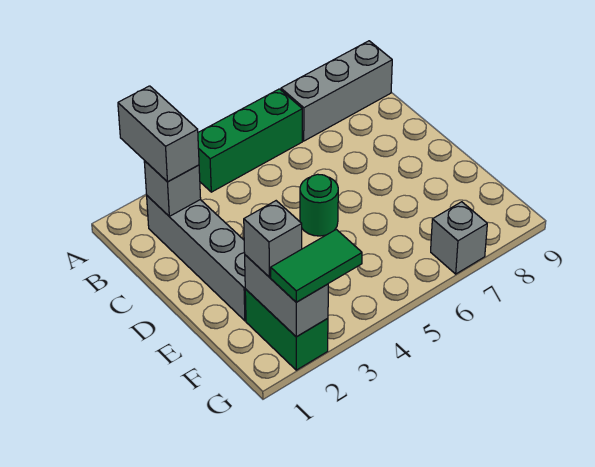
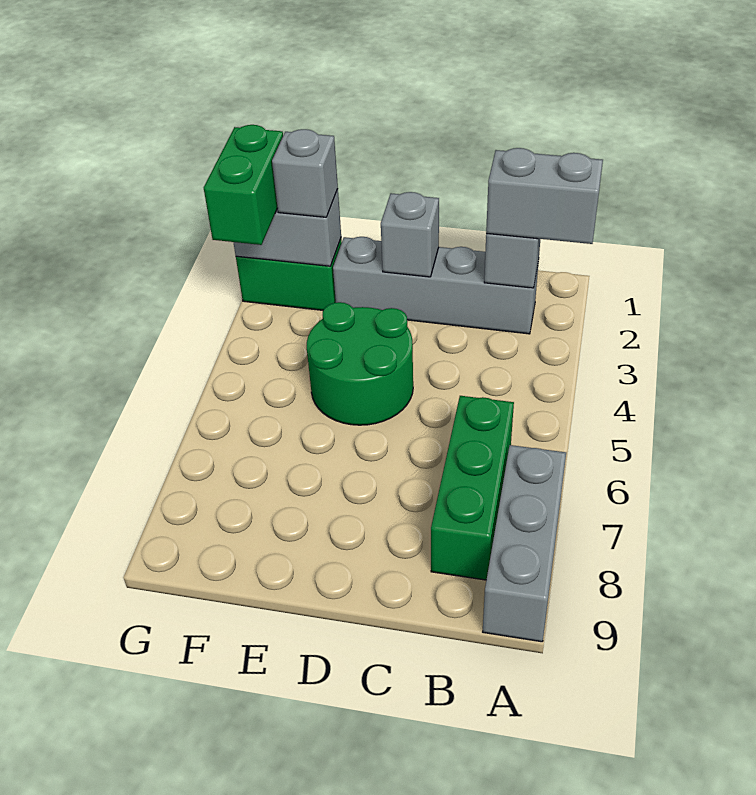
green brick A4:A6 level 1 -> green brick B6:B8 level 1
green round brick D5 level 1 -> green round brick D4:E5 level 1
green tile G2:G3 level 3 -> green brick G2:G3 level 3
grey brick G7 level 1 -> grey brick D2 level 2

